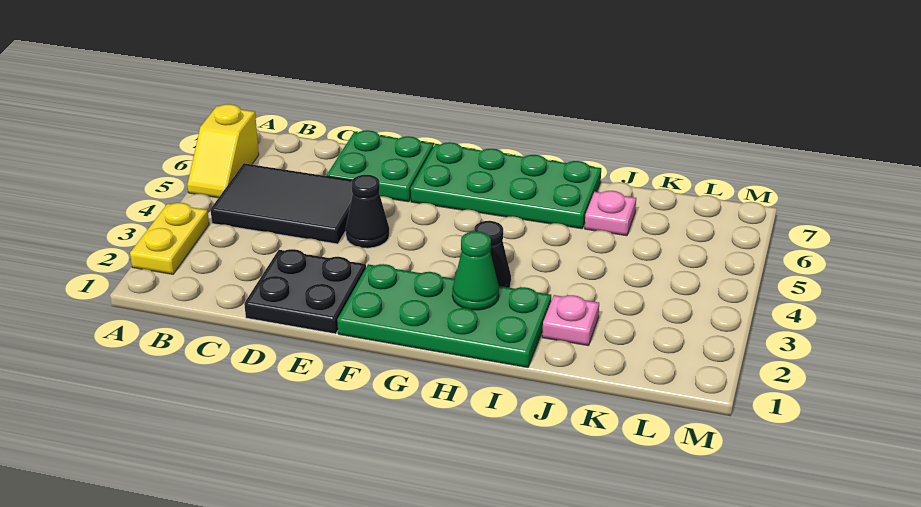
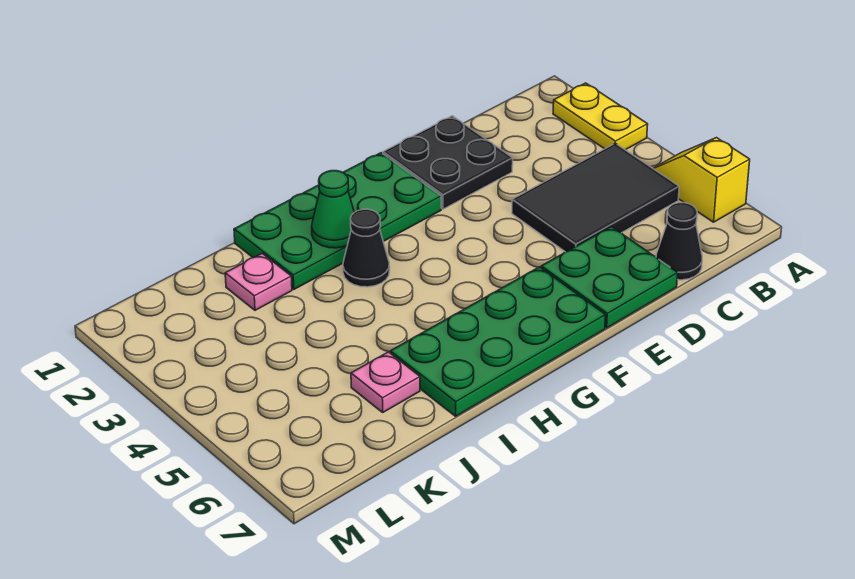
black cone E4 level 1 -> black cone C7 level 1

